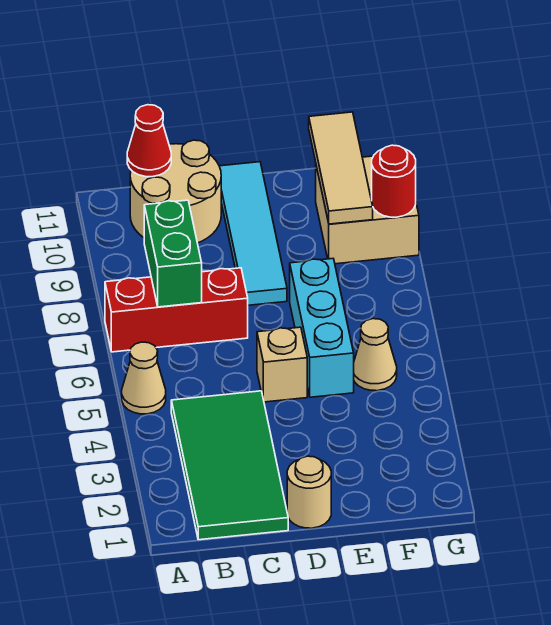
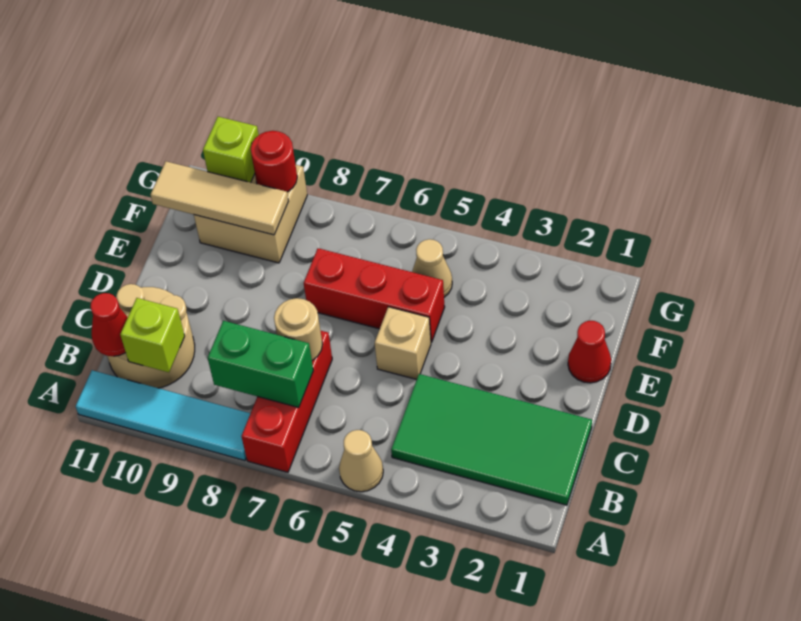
none -> lime brick B10 level 2
tan round brick D1 level 1 -> tan round brick C7 level 2
cyan tile D8:D11 level 1 -> cyan tile A8:A11 level 1
none -> red cone E1 level 1
cyan brick E5:E7 level 1 -> red brick E5:E7 level 1
none -> lime brick G10 level 2

